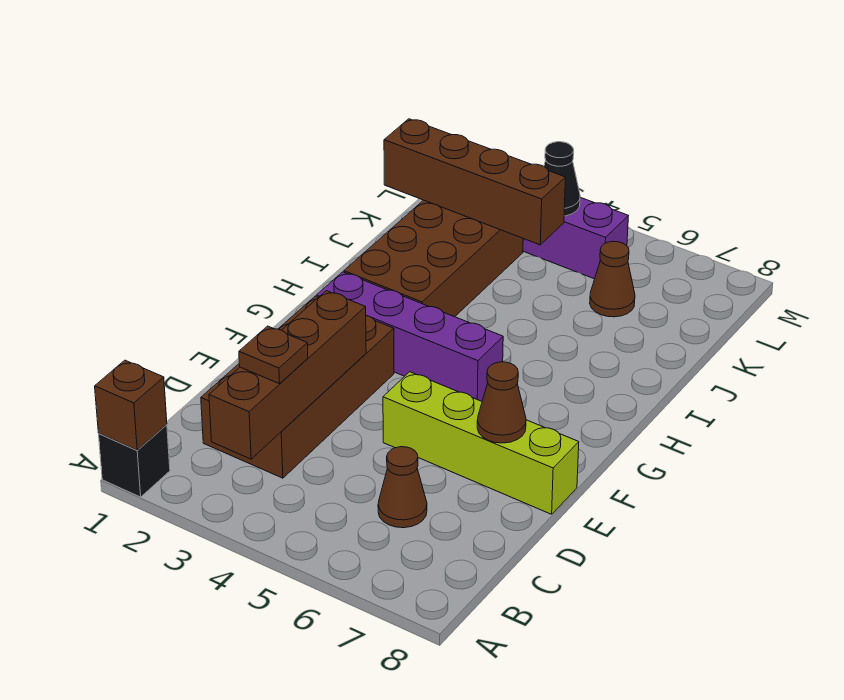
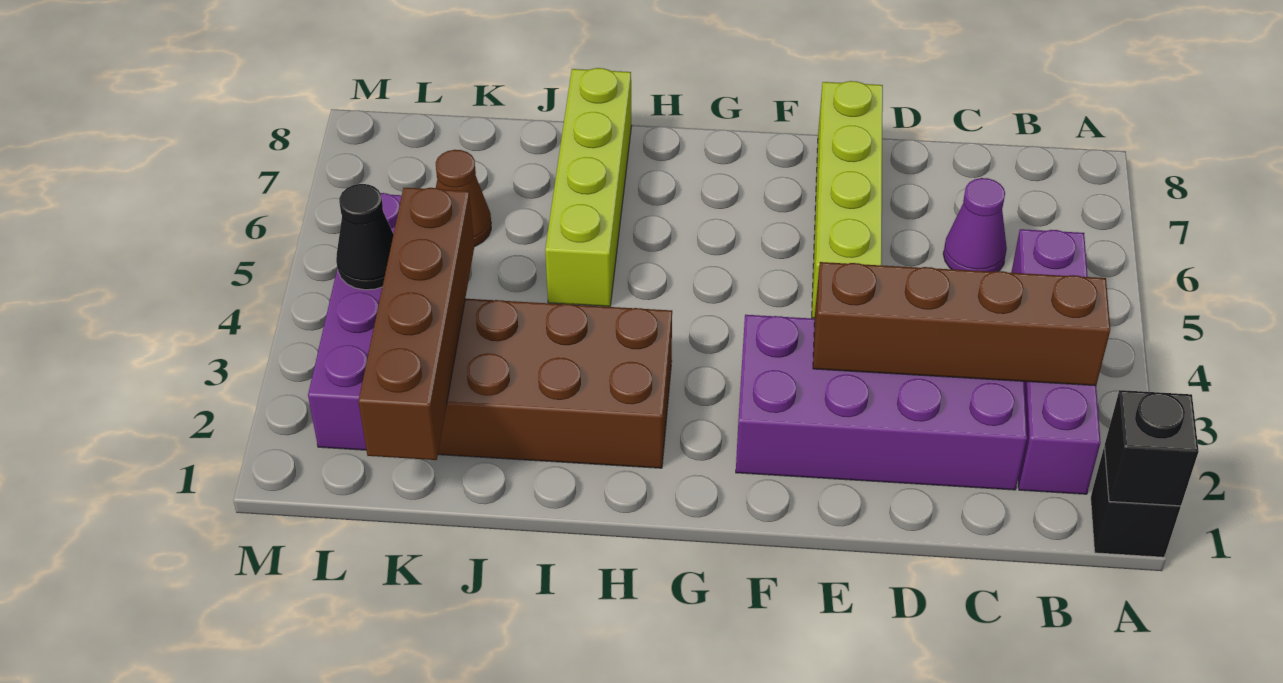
brown brick A1 level 2 -> black brick A1 level 2
brown brick C2:F3 level 1 -> purple brick C2:F3 level 1
brown plate C3 level 3 -> none
brown cone C6 level 1 -> purple cone C6 level 1
brown cone E7 level 2 -> none
purple brick G2:G5 level 1 -> purple brick B2:B5 level 1
none -> lime brick I5:I8 level 1

